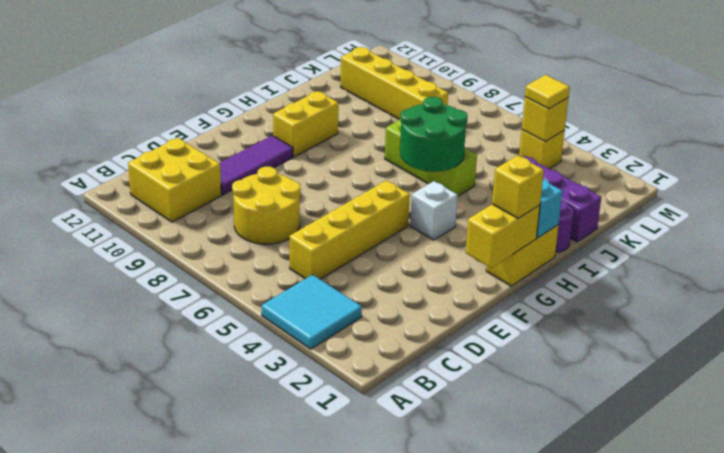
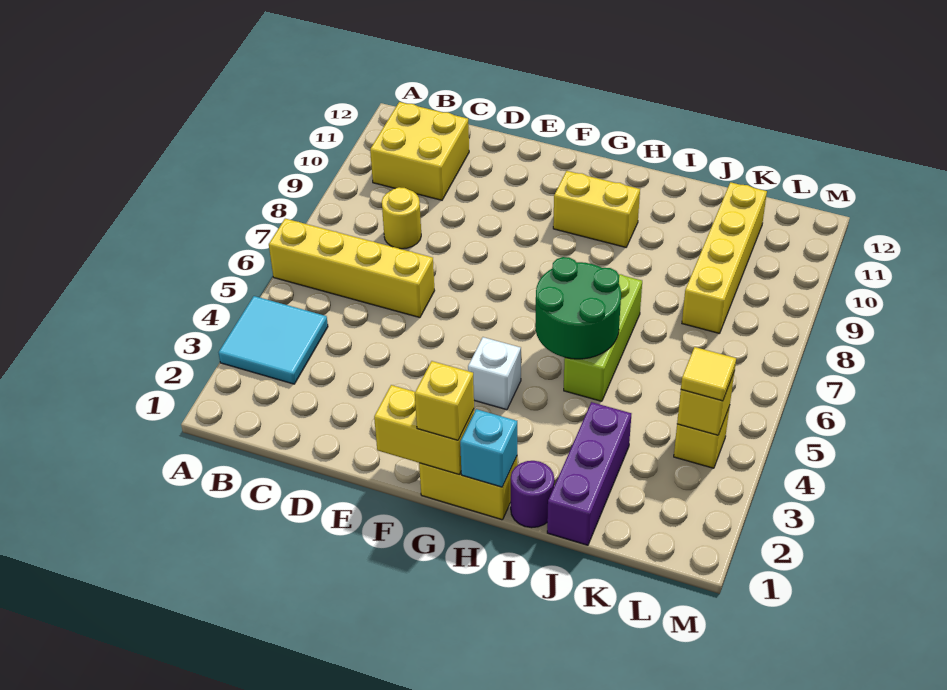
yellow brick C5:F5 level 1 -> yellow brick A6:D6 level 1
yellow round brick C7:D8 level 1 -> yellow round brick C8 level 1
purple tile D10:F10 level 1 -> none

